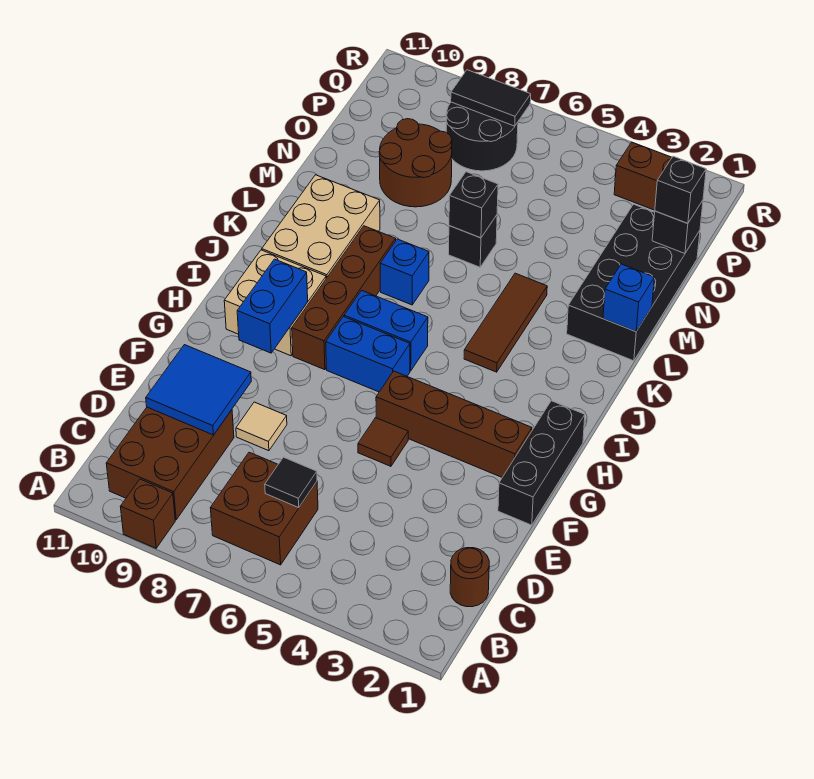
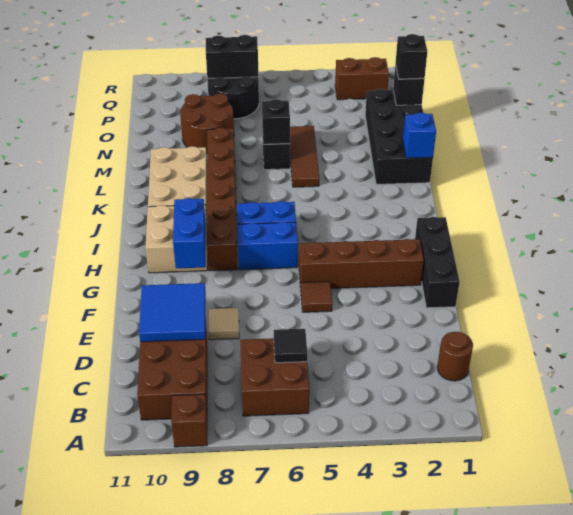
brown brick H8:K8 level 1 -> brown brick H8:M8 level 1
brown tile J4:L4 level 1 -> brown tile L5:N5 level 1
blue brick K7 level 1 -> none
black tile Q7:Q8 level 2 -> black brick Q7:Q8 level 2

